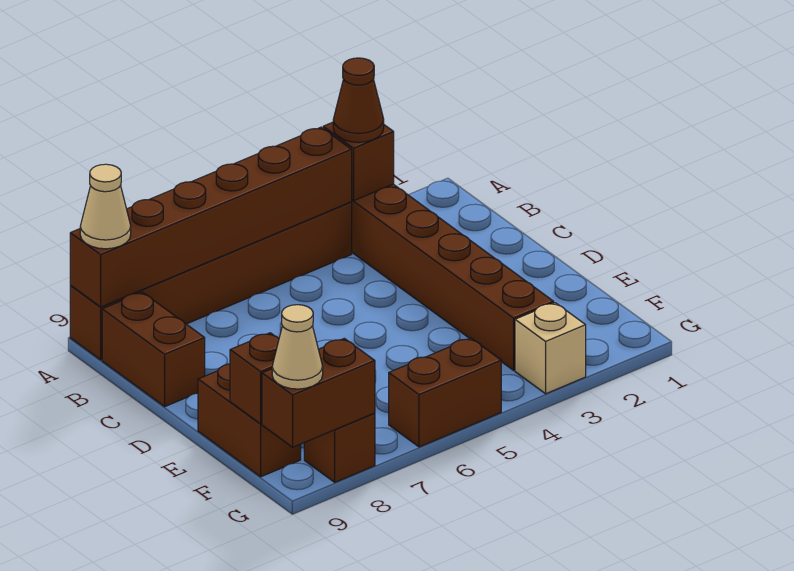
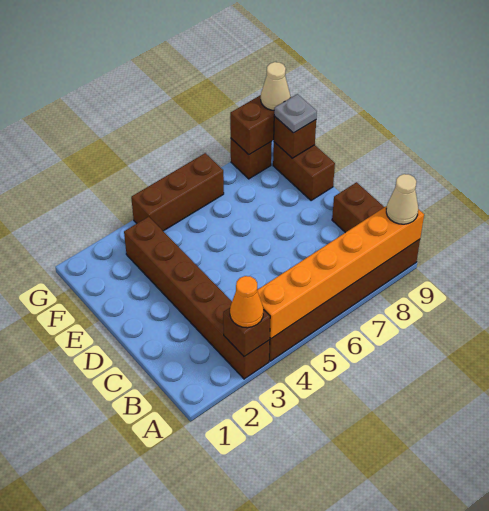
brown cone A3 level 3 -> orange cone A3 level 3
brown brick A4:A9 level 2 -> orange brick A4:A9 level 2
none -> grey plate F9 level 3
tan brick G3 level 1 -> none
brown brick G5:G6 level 1 -> brown brick G4:G6 level 1

